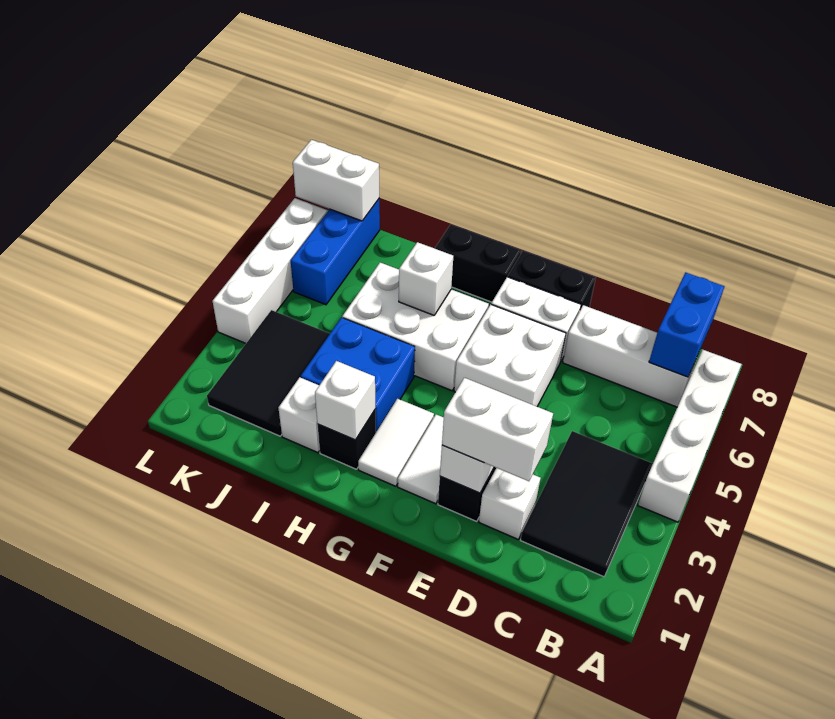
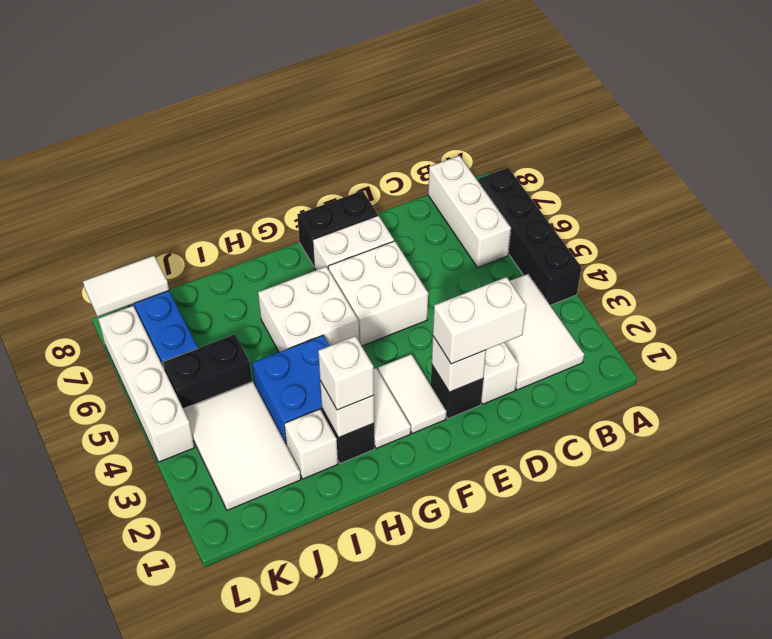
white brick A4:A7 level 1 -> black brick A4:A7 level 1
black tile B2:C4 level 1 -> white tile B2:C4 level 1
white brick B7:D7 level 1 -> white brick B6:B8 level 1
blue brick B7:B8 level 2 -> none
white brick G5:I6 level 1 -> white brick G5:H6 level 1
black brick G8:H8 level 1 -> black brick J5:K5 level 1
white brick H6 level 2 -> white brick H2 level 3
black tile J2:K4 level 1 -> white tile J2:K4 level 1
white brick K8:L8 level 2 -> white tile K8:L8 level 2

